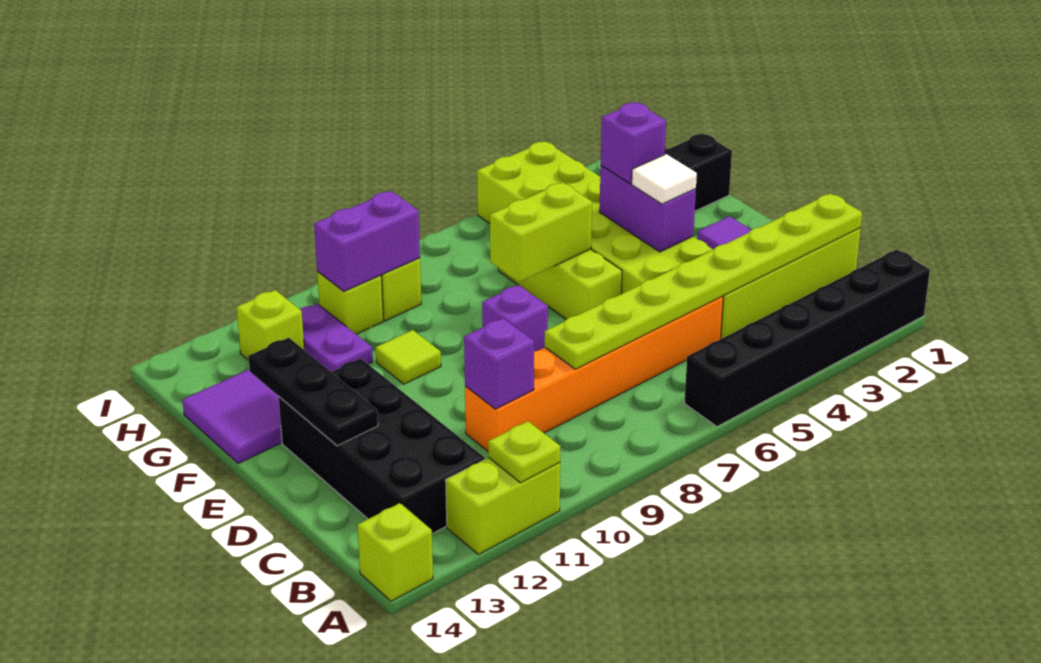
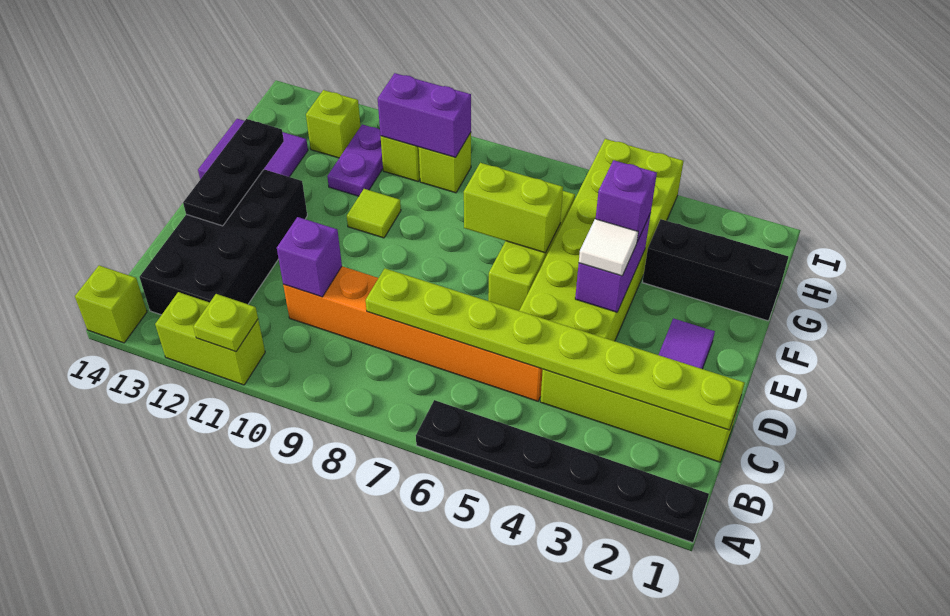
black brick A1:A6 level 1 -> black plate A1:A6 level 1
purple brick E8 level 1 -> none

